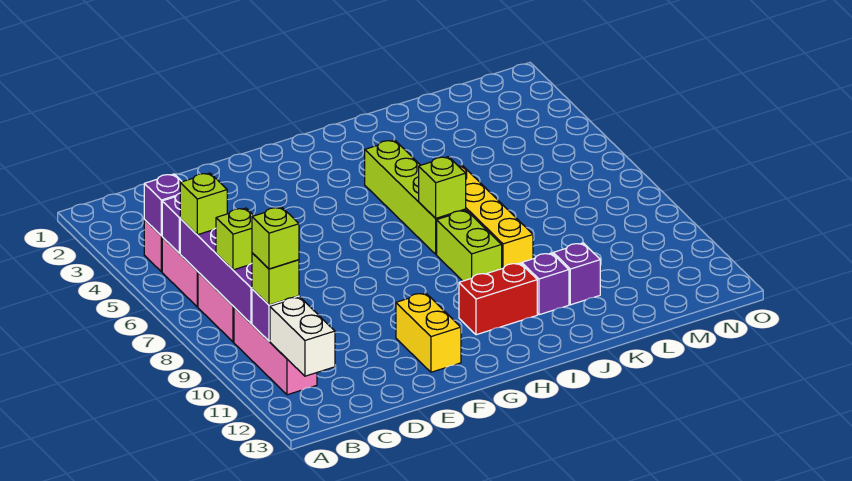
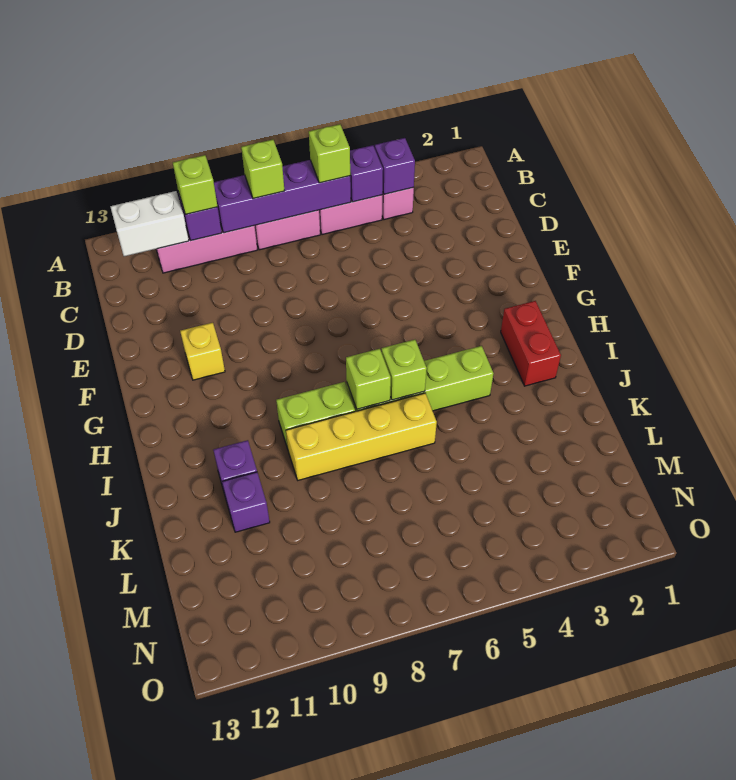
lime brick B10 level 4 -> lime brick I6 level 2
yellow brick F11:F12 level 1 -> yellow brick F11 level 1
red brick H11:I11 level 1 -> red brick H2:I2 level 1

